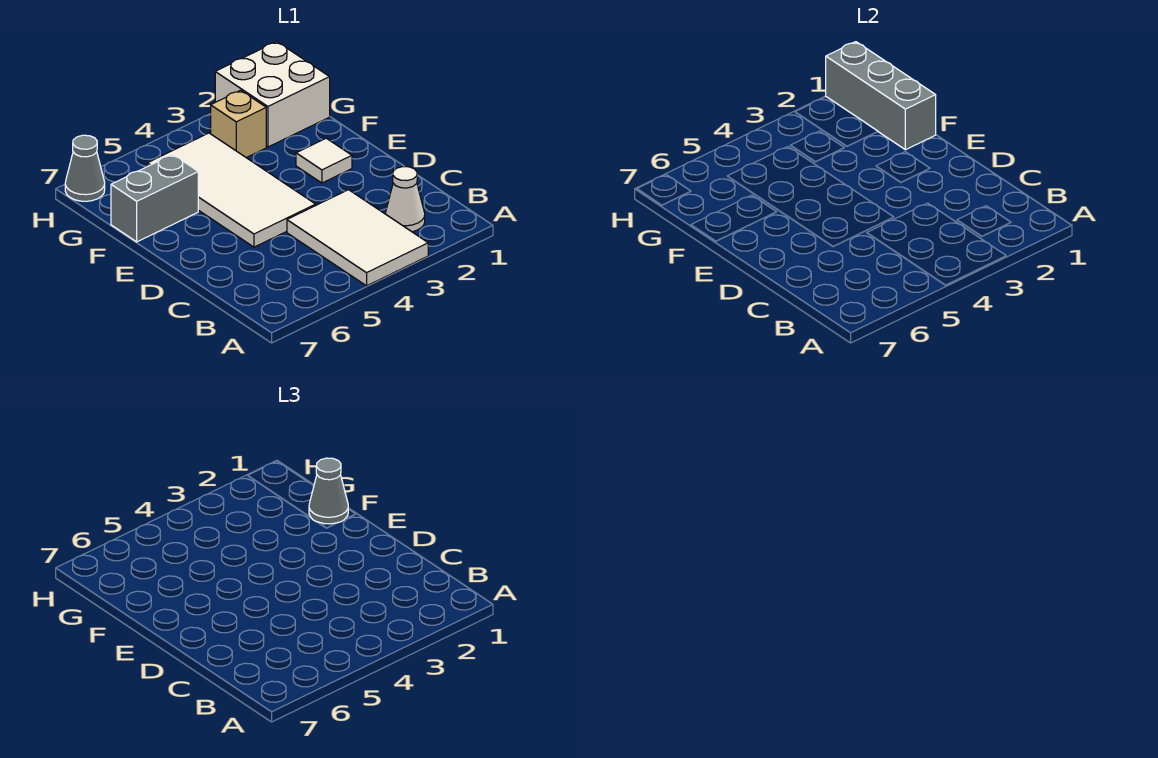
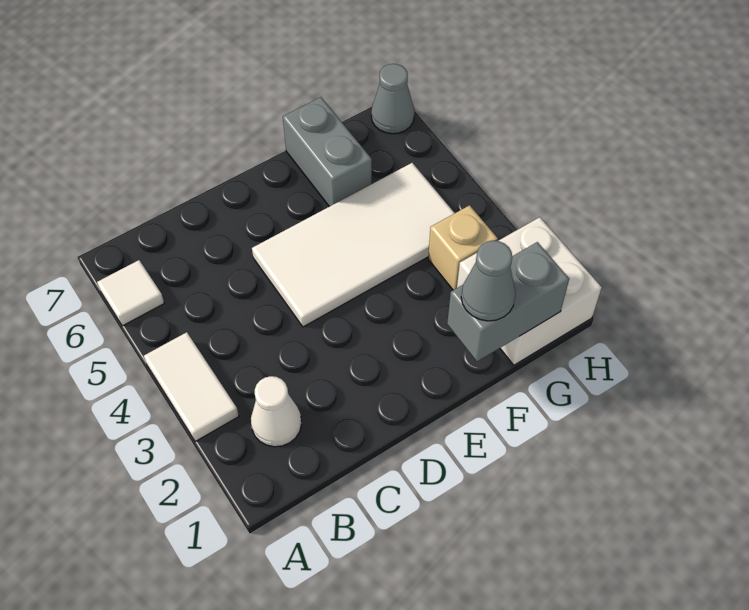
white tile A3:C4 level 1 -> white tile A3:A4 level 1
white tile E2 level 1 -> white tile A6 level 1
grey brick F1:H1 level 2 -> grey brick F1:G1 level 2

